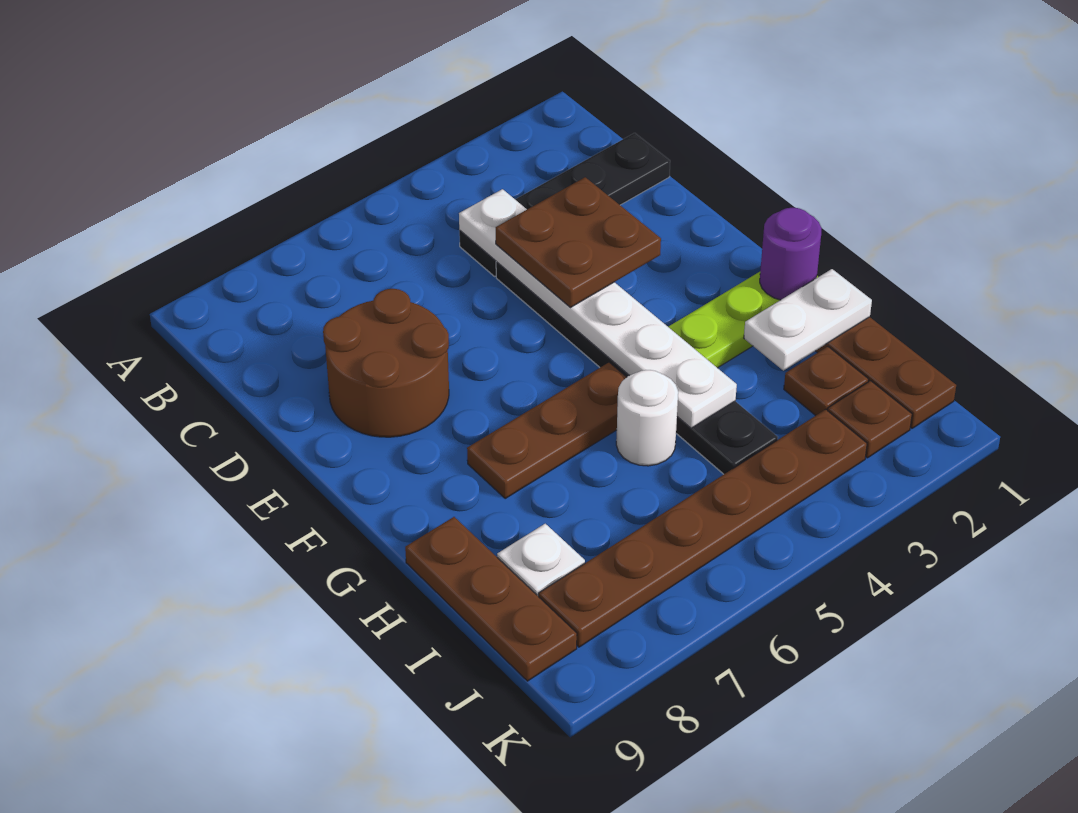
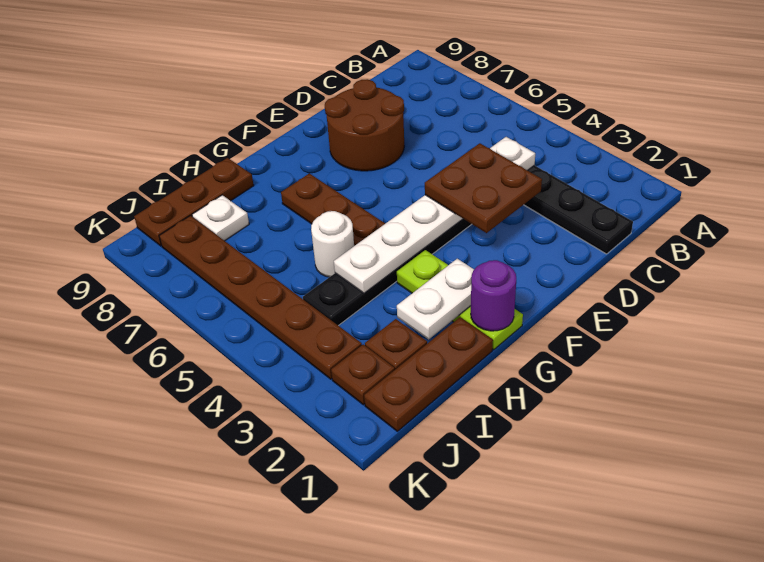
white plate H1:H2 level 2 -> white plate G2:H2 level 2

